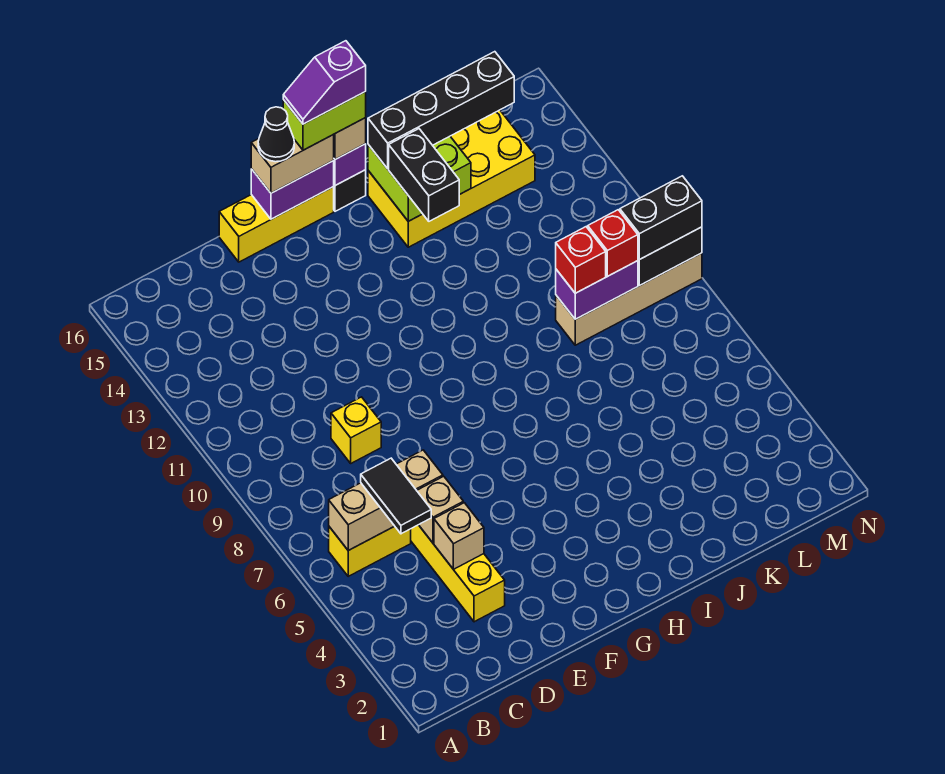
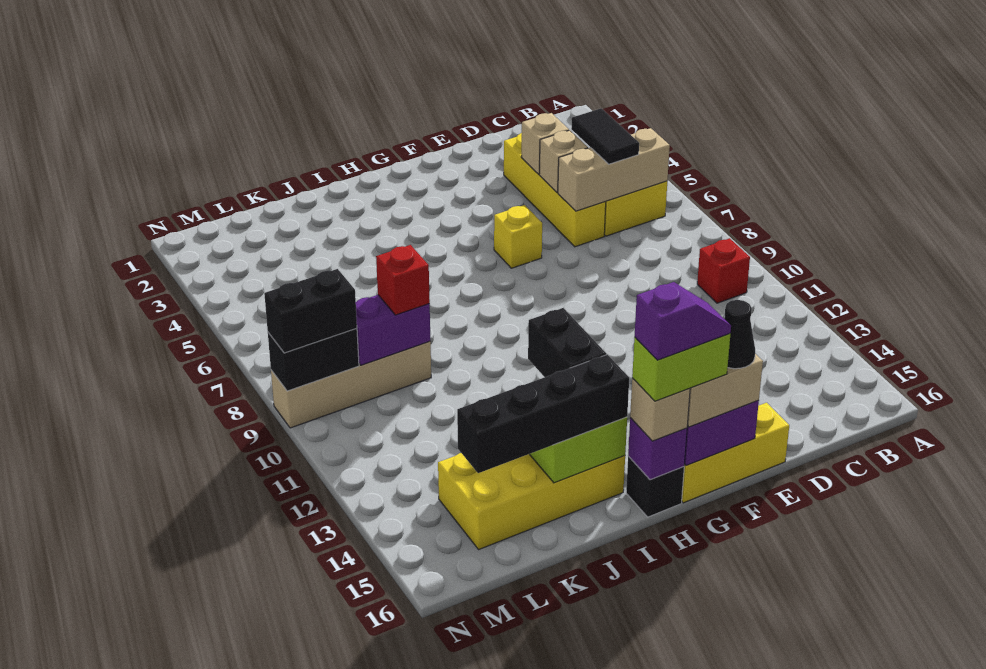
yellow brick D9 level 1 -> yellow brick F6 level 1
red brick L9 level 3 -> red brick B10 level 1

